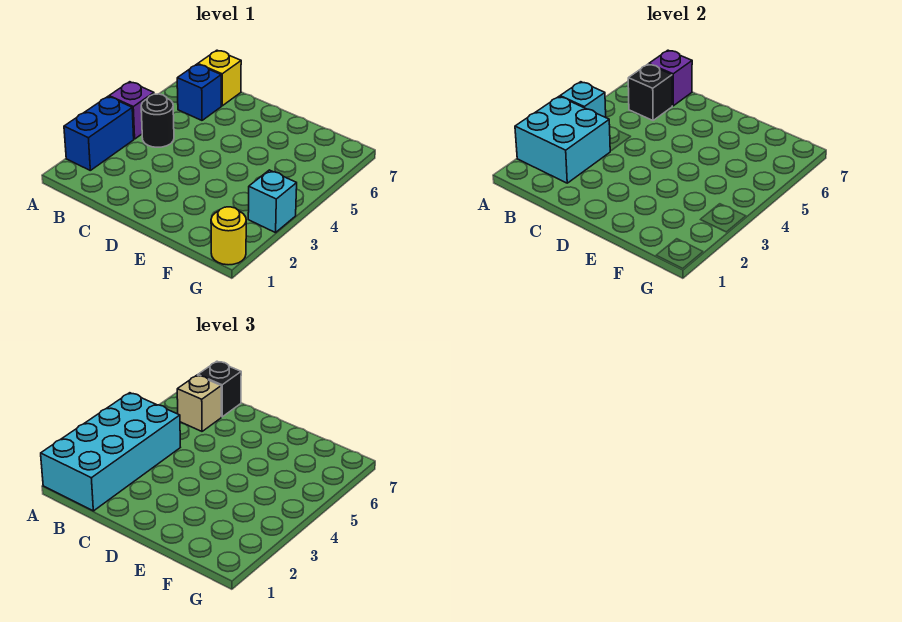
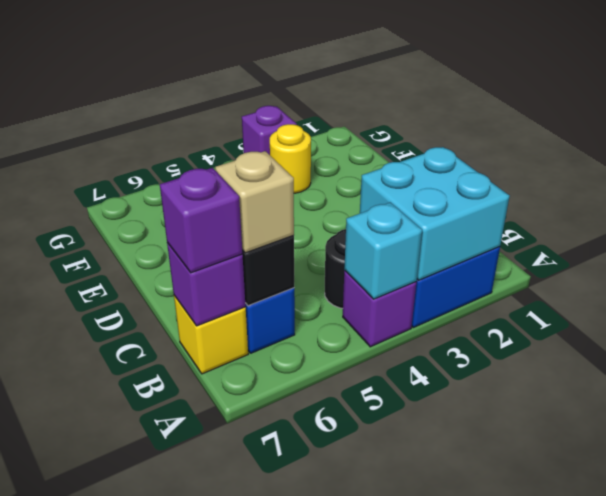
cyan brick A1:B4 level 3 -> none
black brick B7 level 3 -> purple brick B7 level 3
yellow round brick G1 level 1 -> yellow round brick F3 level 1
cyan brick G3 level 1 -> purple brick G3 level 1

